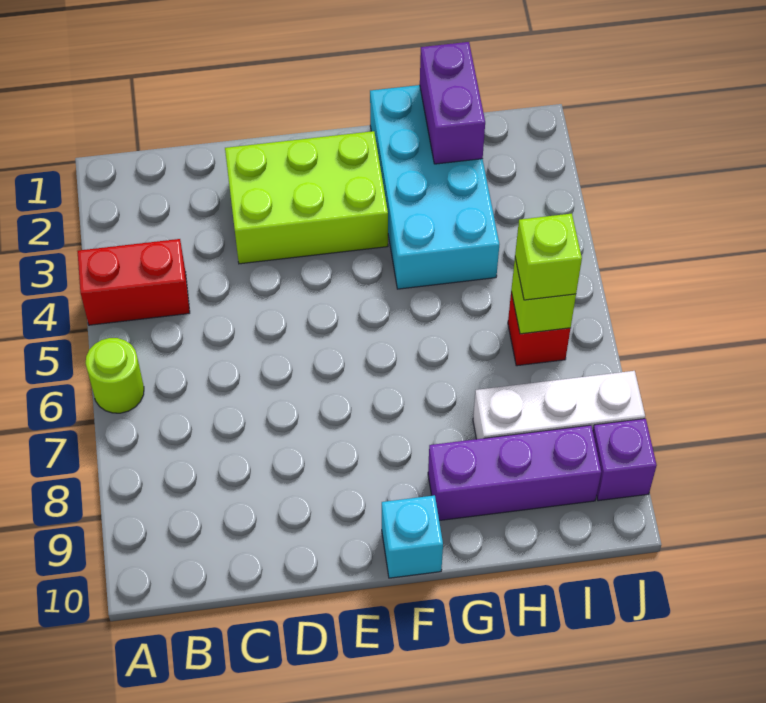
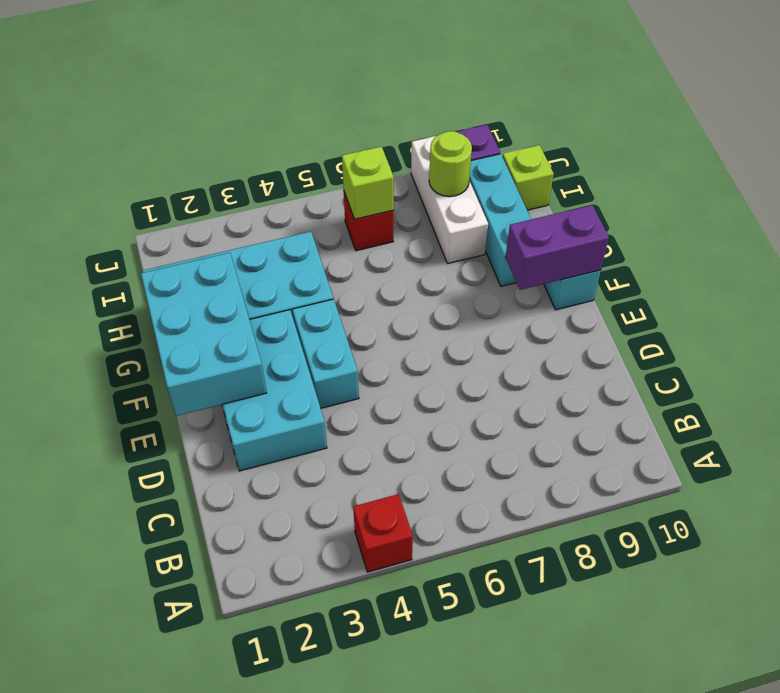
red brick A4:B4 level 1 -> red brick A4 level 1
lime round brick A6 level 1 -> lime round brick I8 level 2
lime brick D2:F3 level 1 -> cyan brick D2:F3 level 1
none -> cyan brick E1:G2 level 2
none -> cyan brick E4:F4 level 1
purple brick G9:I9 level 1 -> cyan brick G9:I9 level 1
purple brick H1:H2 level 2 -> purple brick F9:F10 level 2
lime brick I6 level 3 -> lime brick I10 level 1

